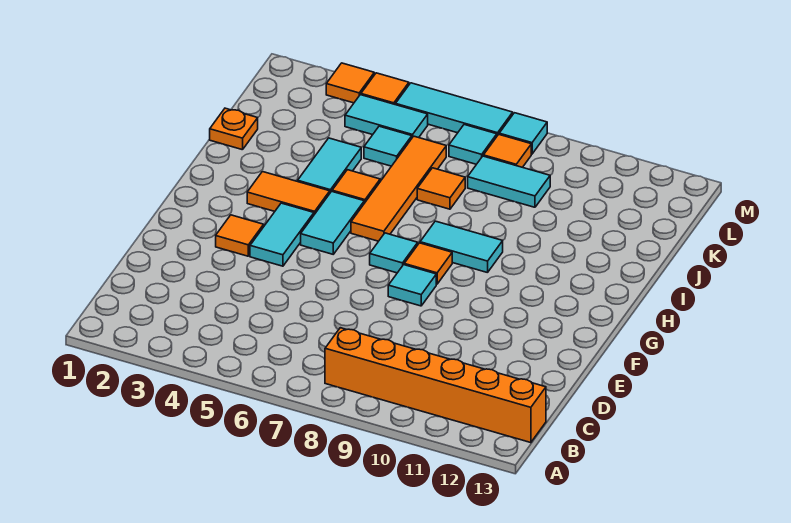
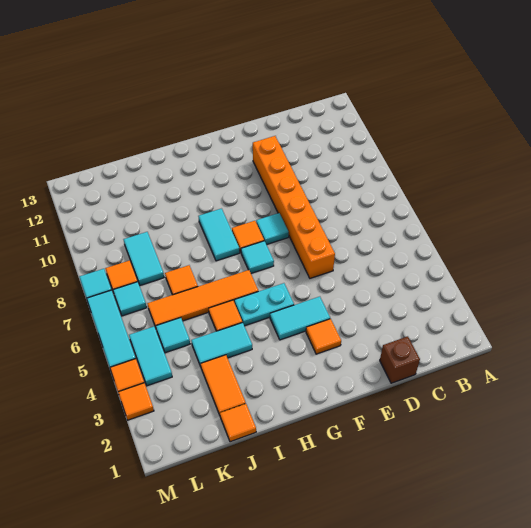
orange brick B8:B13 level 1 -> orange brick E6:E11 level 1
none -> brown brick D1 level 1
cyan tile G5:H5 level 1 -> cyan plate G5:H5 level 1
orange tile H3:H4 level 1 -> orange tile J2:J3 level 1
orange plate J1 level 1 -> orange tile J1 level 1

